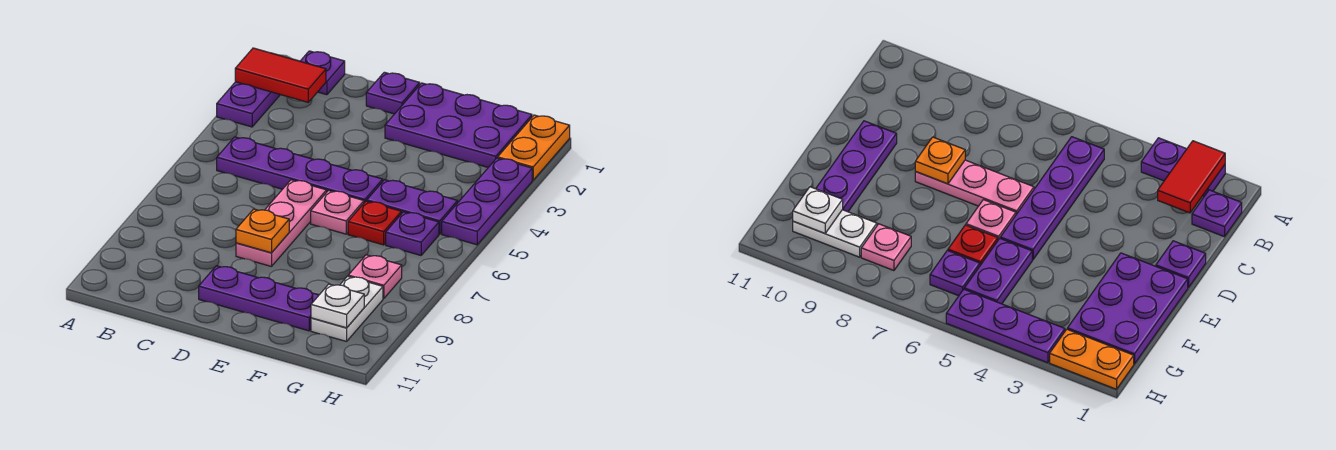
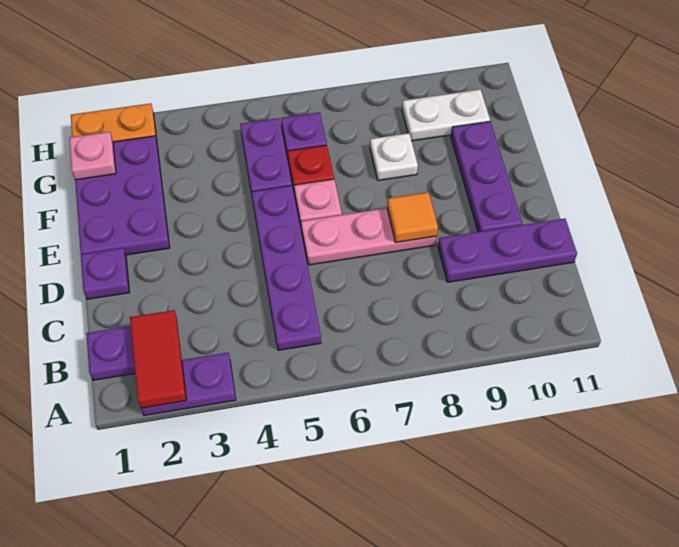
orange plate D8 level 2 -> orange tile D8 level 2
pink plate G8 level 1 -> pink plate G1 level 2
white plate G10 level 2 -> white plate F8 level 1
purple plate H3:H5 level 1 -> purple plate C9:C11 level 1

